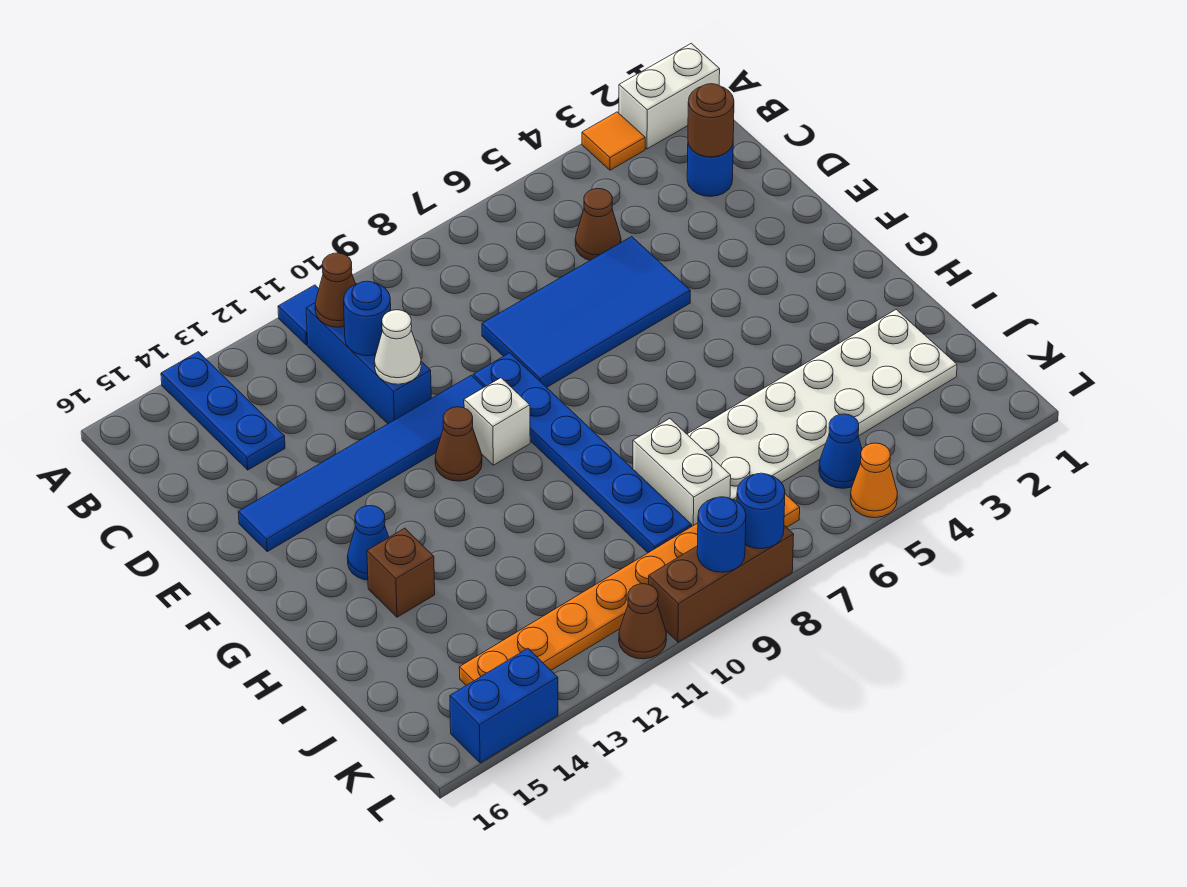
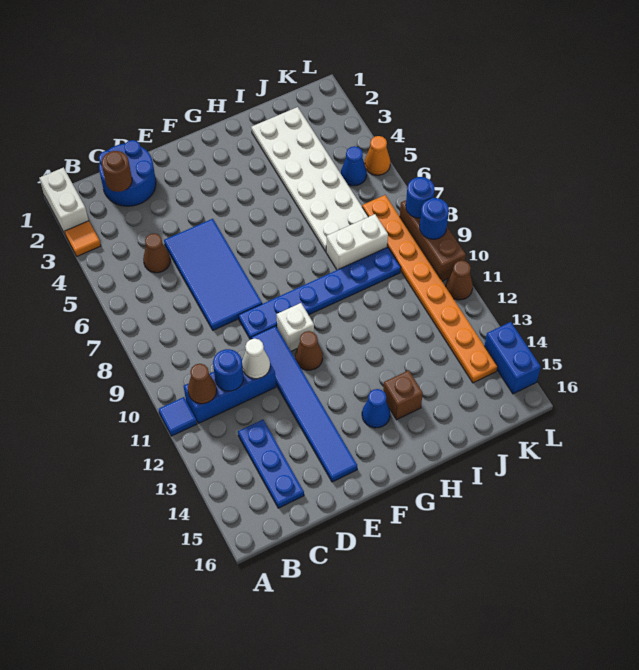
blue plate A14:C14 level 1 -> blue plate C13:C15 level 1
blue round brick C2 level 1 -> blue round brick C1:D2 level 1

